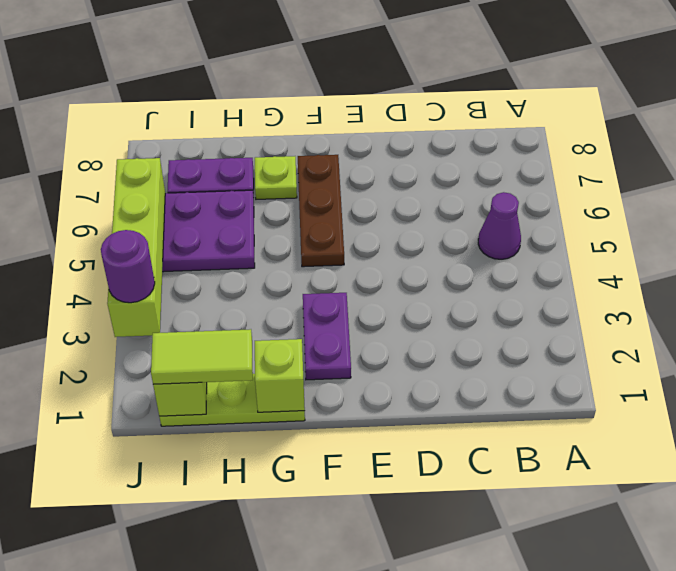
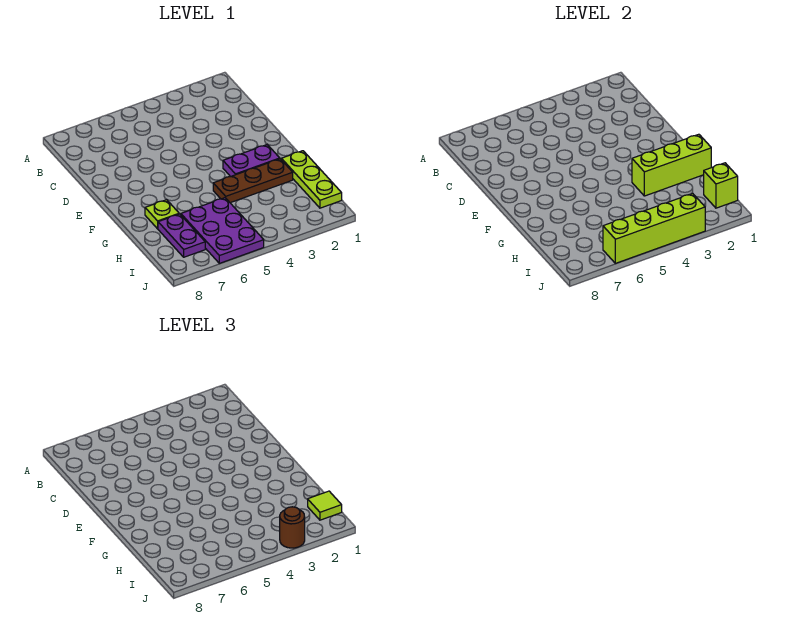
purple cone B5 level 1 -> none
brown plate F5:F7 level 1 -> brown plate G2:G4 level 1
lime brick G1 level 2 -> lime brick G1:G3 level 2
lime tile H1:I1 level 3 -> lime tile I1 level 3
purple round brick J3 level 3 -> brown round brick J3 level 3

